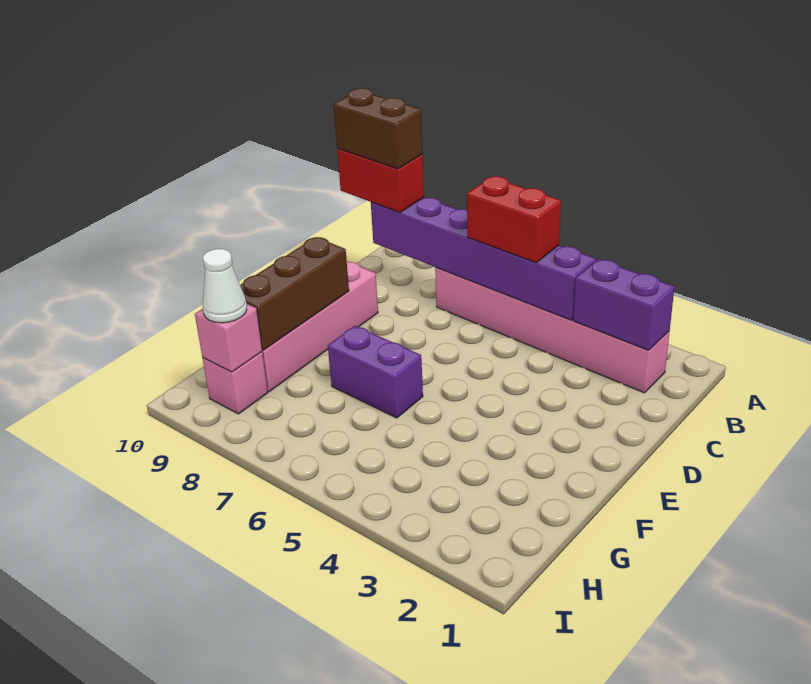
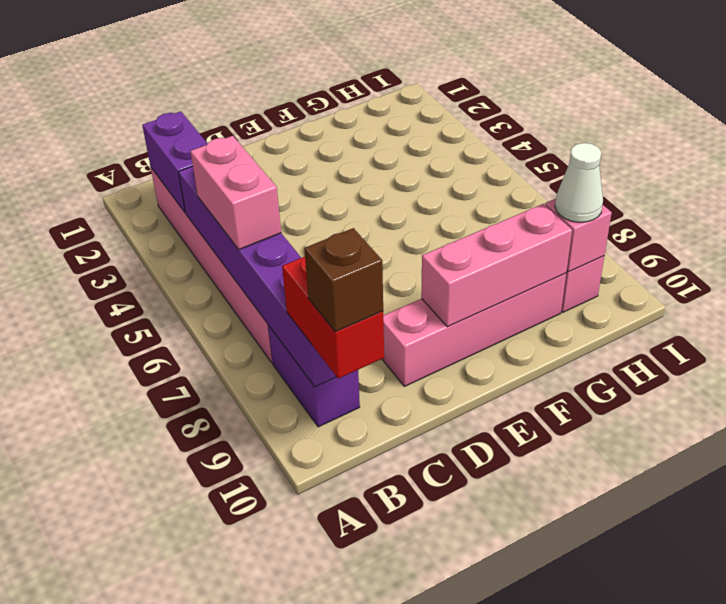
red brick B5:B6 level 3 -> pink brick B5:B6 level 3
brown brick B9:B10 level 4 -> brown brick B10 level 4
brown brick E9:G9 level 2 -> pink brick E9:G9 level 2
purple brick F6:F7 level 1 -> purple brick B8:B9 level 1

